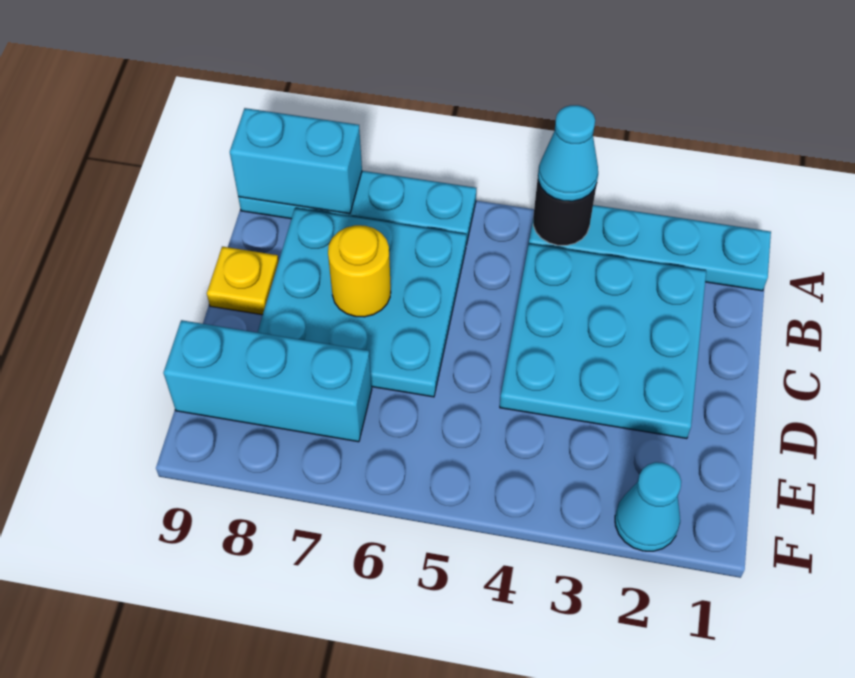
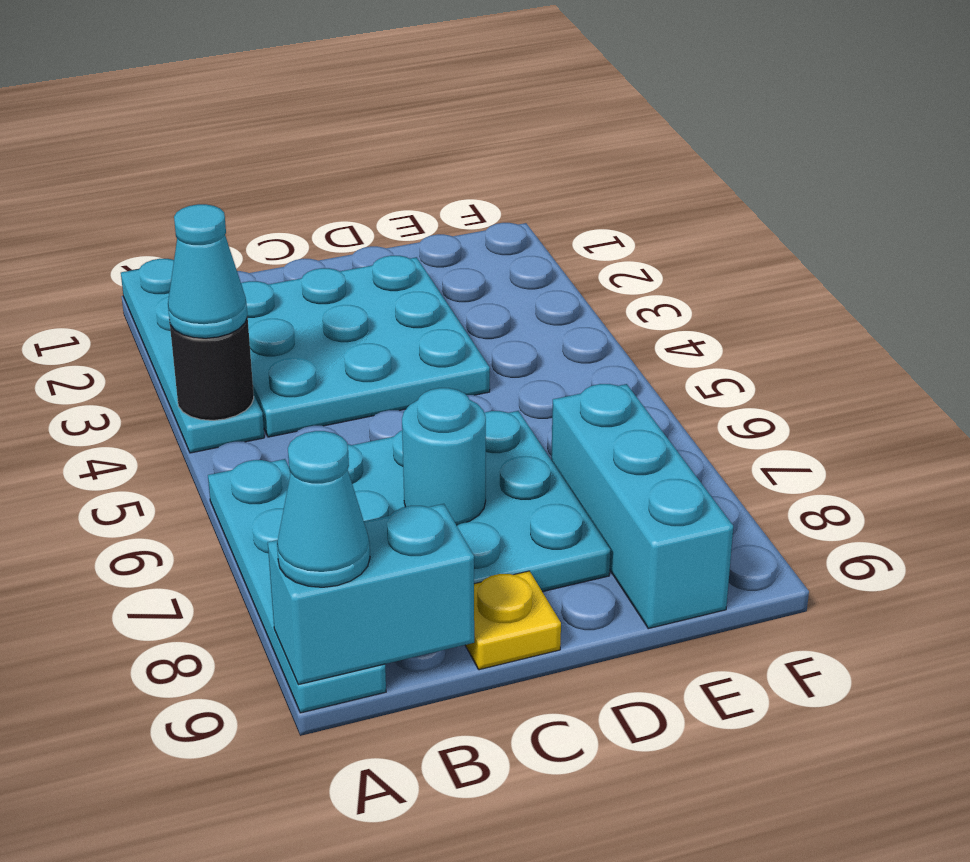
cyan brick A8:A9 level 2 -> cyan brick A9:B9 level 2
yellow round brick C7 level 2 -> cyan round brick C7 level 2
cyan cone F2 level 1 -> cyan cone A9 level 3

